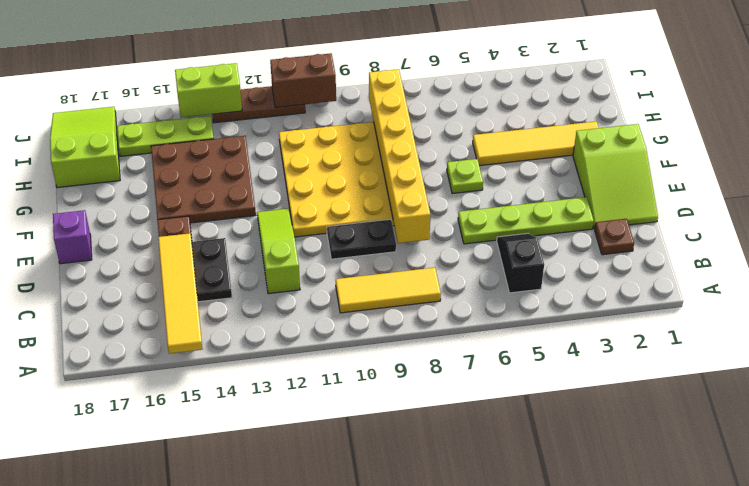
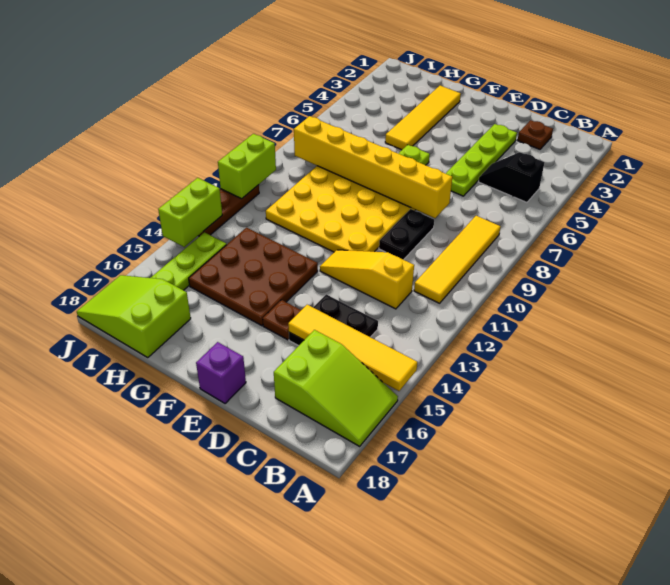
yellow tile B8:B10 level 1 -> yellow tile B8:B11 level 1
lime slope C12:E12 level 1 top C -> yellow slope C12:E12 level 1 top C
lime slope D1:F2 level 1 top F -> lime slope A16:C17 level 1 top C
brown brick J10:J11 level 2 -> lime brick J10:J11 level 2

